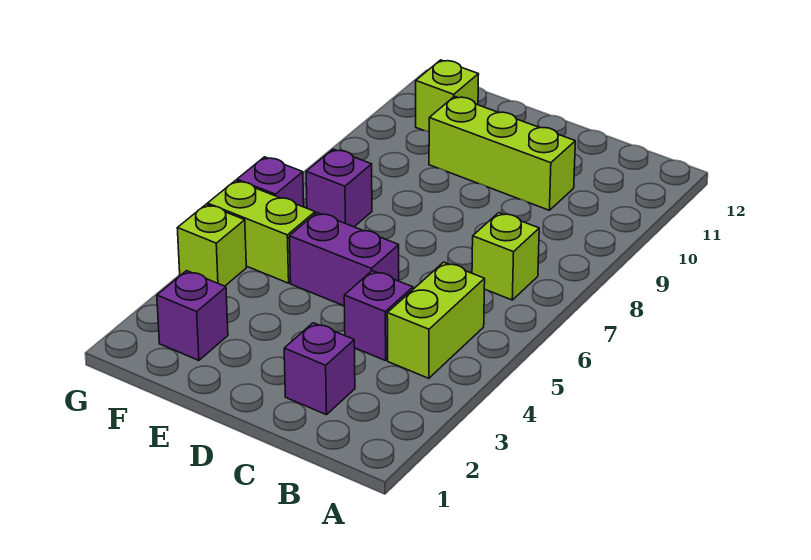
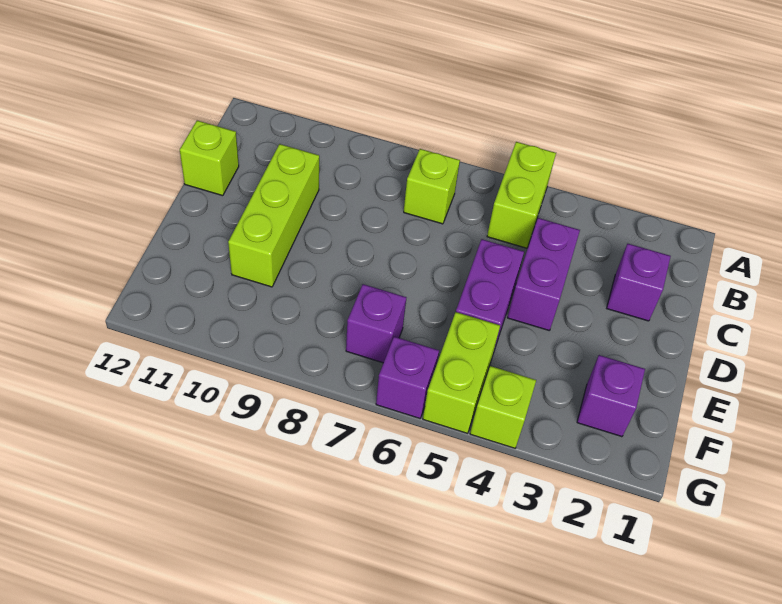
lime brick B4:B5 level 1 -> lime brick A5:B5 level 1
purple brick C4 level 1 -> purple brick C4:D4 level 1
lime brick F11 level 1 -> lime brick C12 level 1

